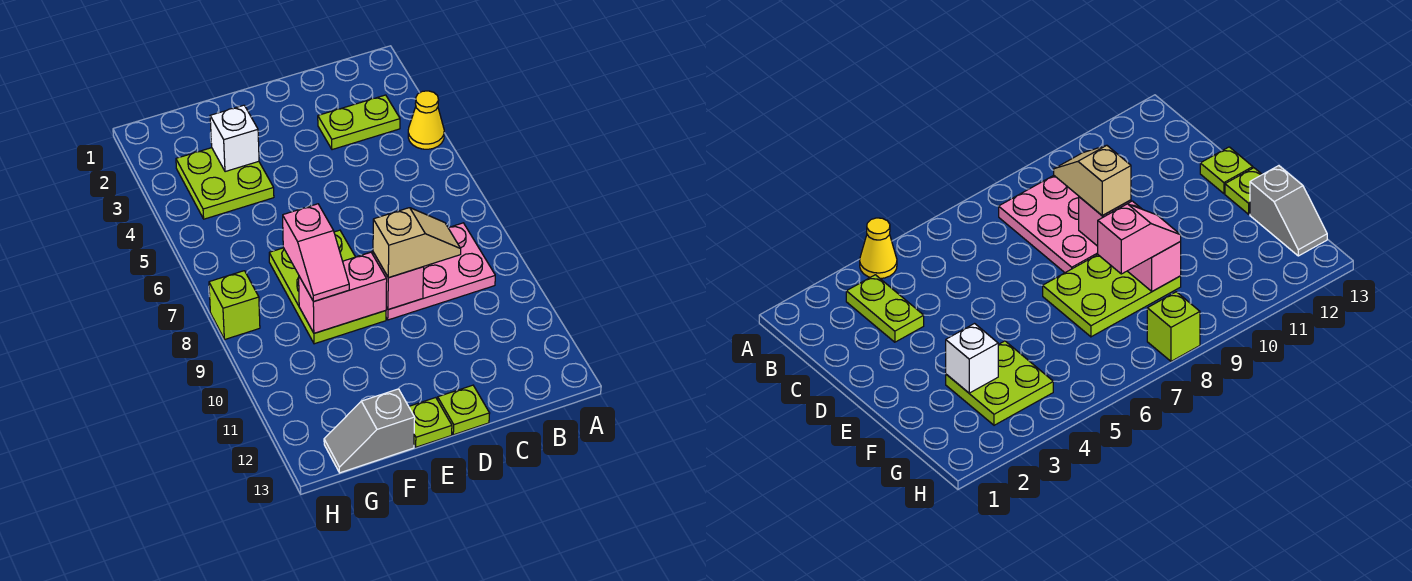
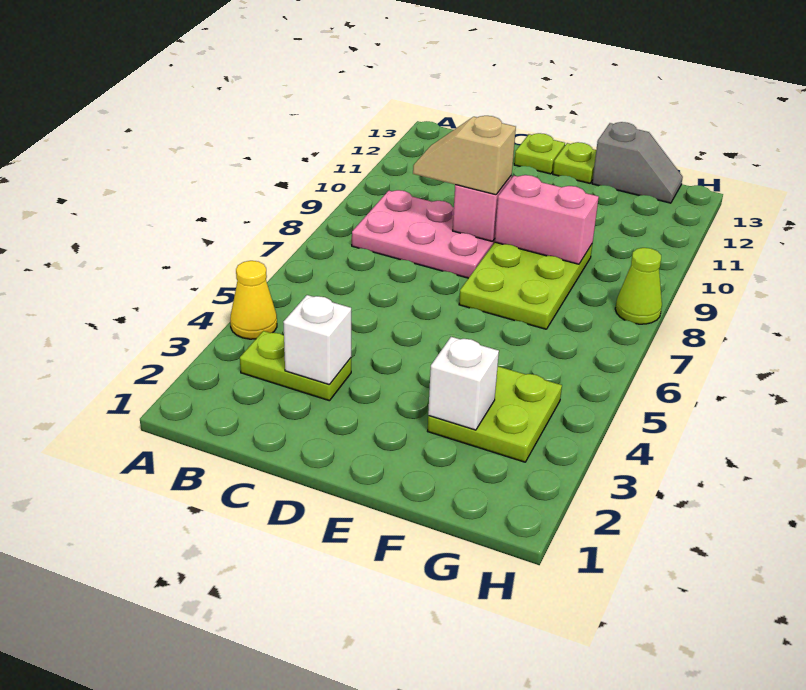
none -> white brick C3 level 2
pink slope F8:F9 level 3 top 8 -> none
lime brick H8 level 1 -> lime cone H8 level 1

